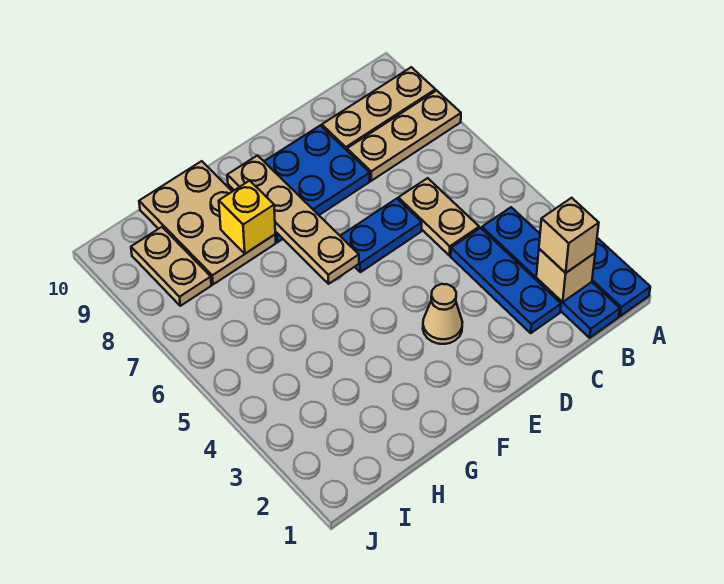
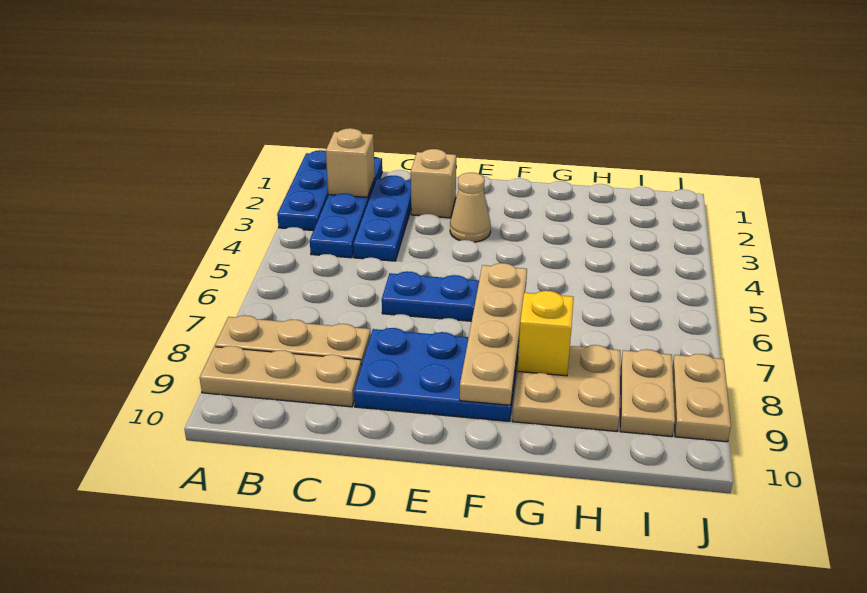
tan brick B2 level 3 -> tan brick D2 level 1
tan plate C5:C6 level 1 -> tan plate J8:J9 level 1
tan plate G8:H10 level 1 -> tan plate G8:H9 level 1

